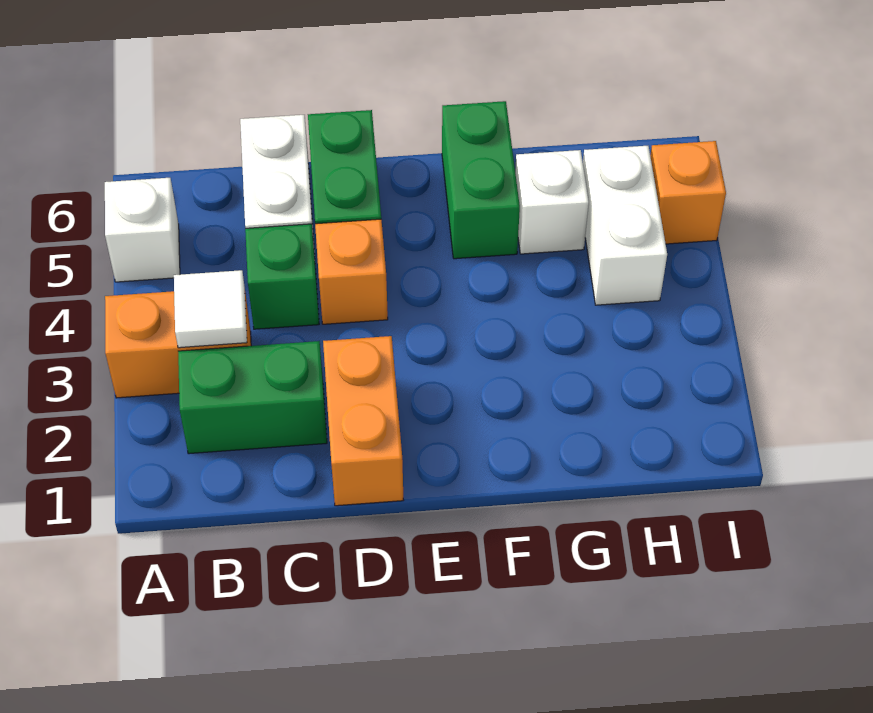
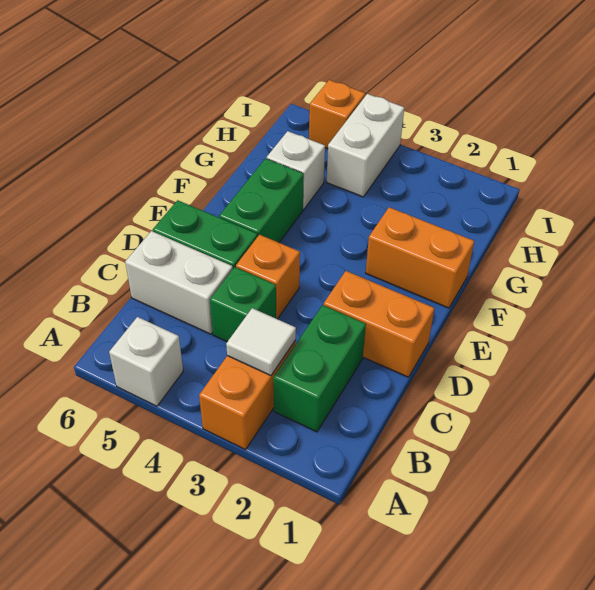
none -> orange brick F1:F2 level 1
green brick F5:F6 level 1 -> green brick E5:F5 level 1
white brick H4:H5 level 1 -> white brick H4:I4 level 1

